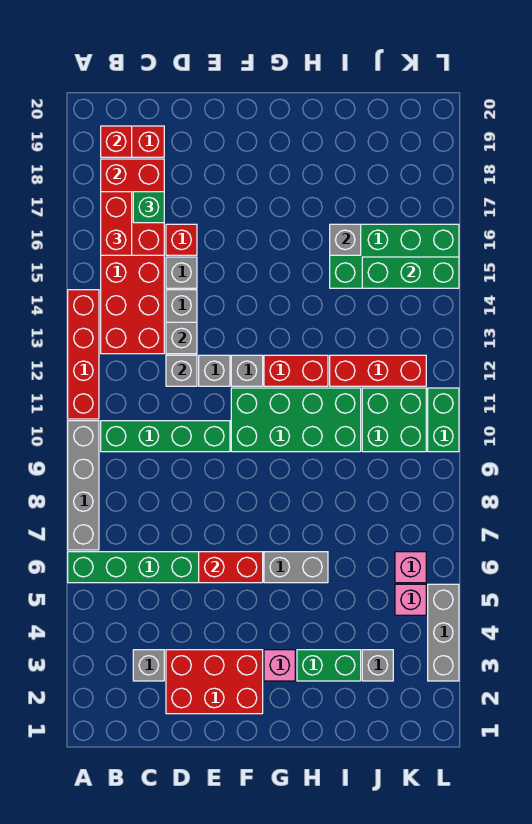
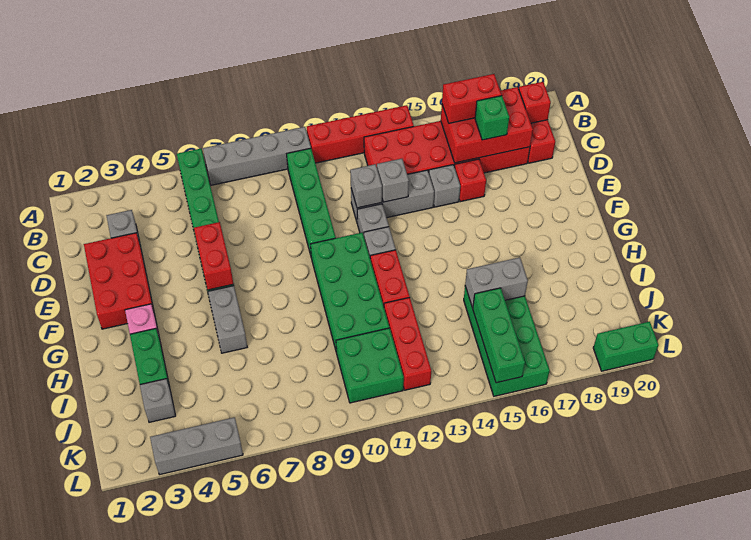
grey brick I16 level 2 -> grey brick I15:I16 level 2
pink brick K5 level 1 -> none
pink brick K6 level 1 -> none
green brick L10:L11 level 1 -> green brick L19:L20 level 1

